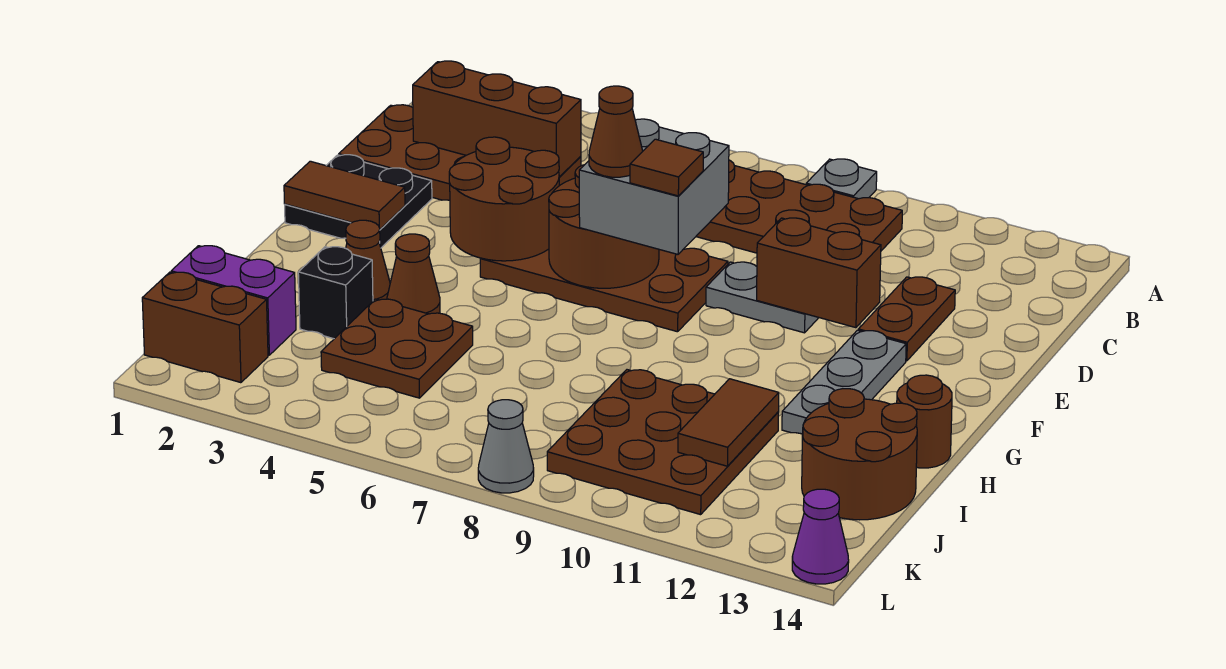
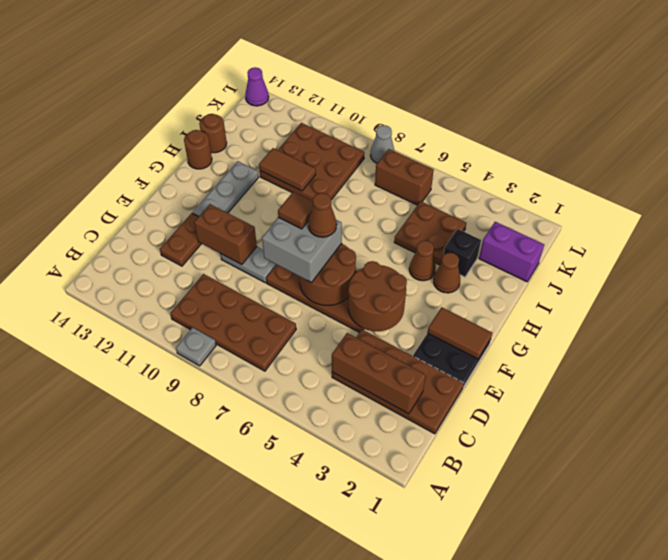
brown tile I11:J11 level 2 -> brown tile I10:I11 level 2
brown round brick I13:J14 level 1 -> brown round brick I14 level 1
brown brick K1:K2 level 1 -> brown brick K6:K7 level 1

